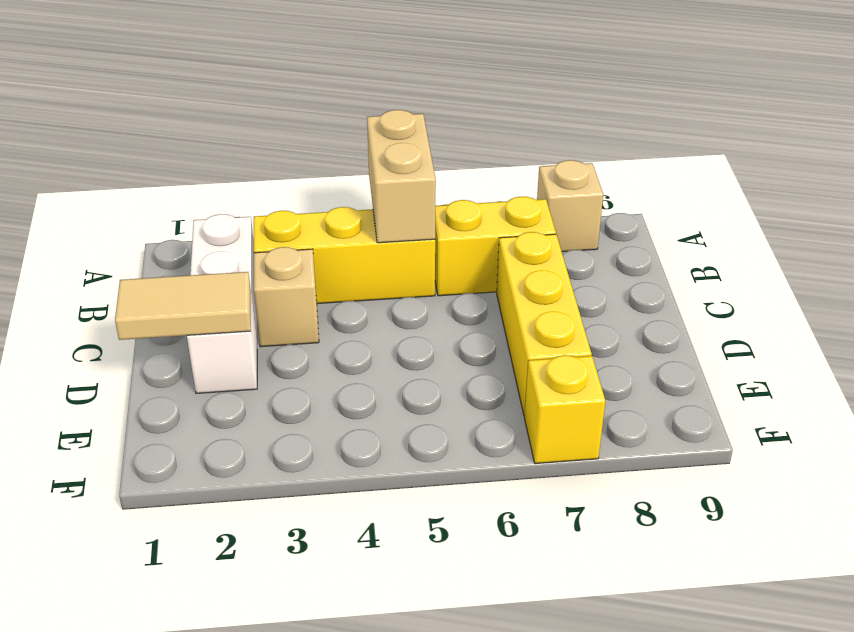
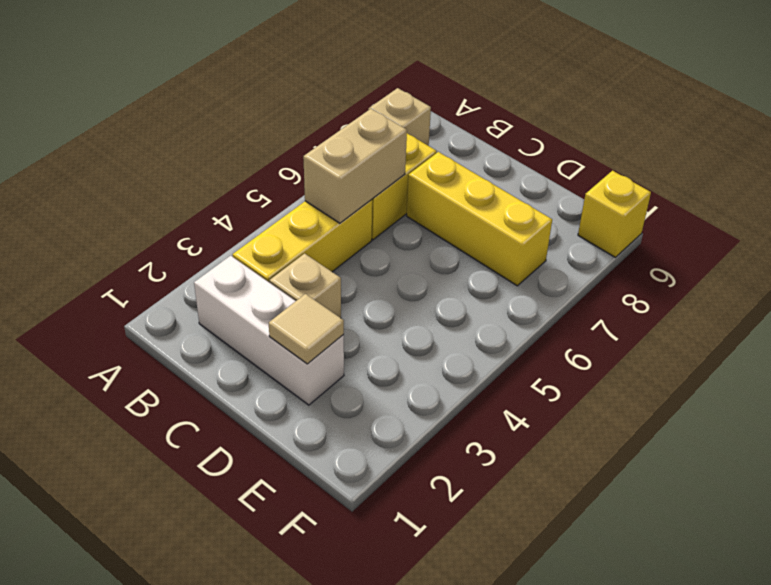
tan brick A5:B5 level 2 -> tan brick B5:B6 level 2
tan tile D1:D2 level 2 -> tan tile D2 level 2
yellow brick F7 level 1 -> yellow brick F9 level 1

